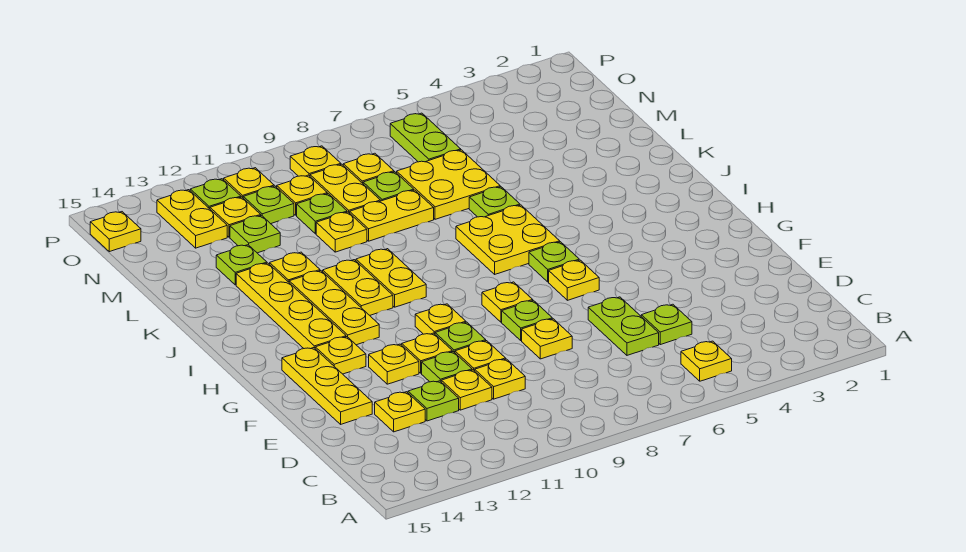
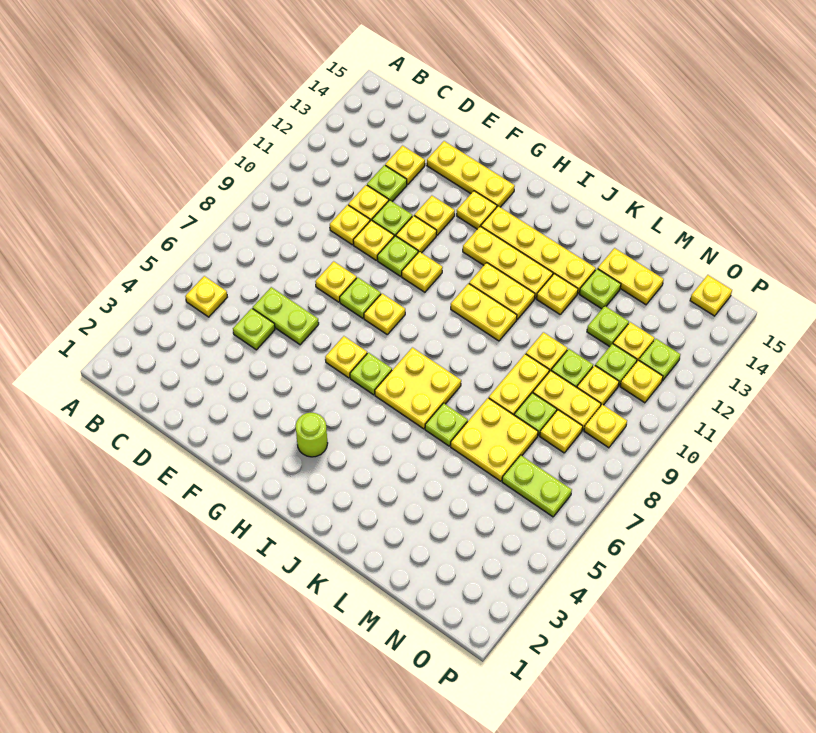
none -> lime round brick H3 level 1
yellow plate N13:O13 level 1 -> yellow plate L14:M14 level 1

